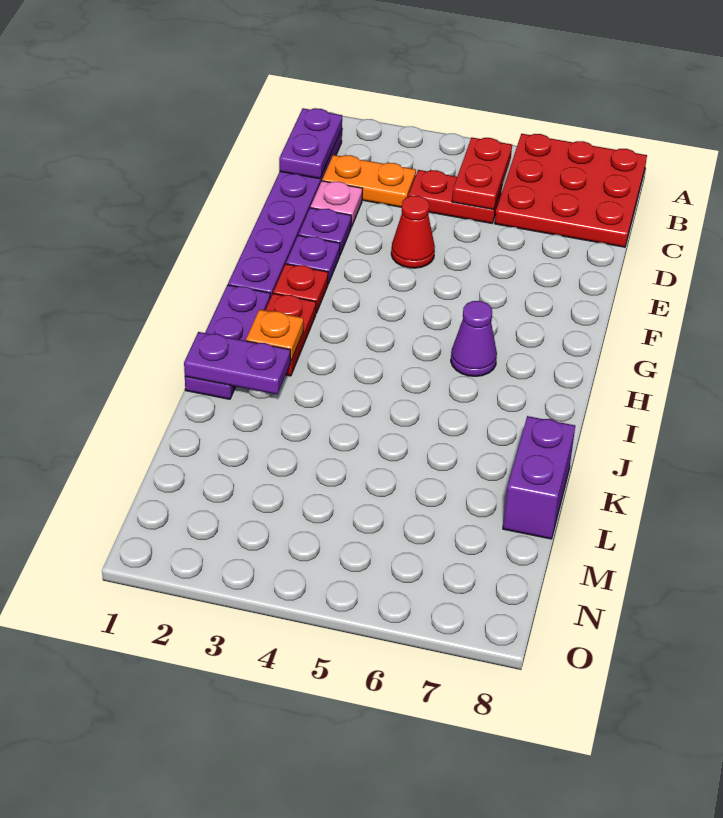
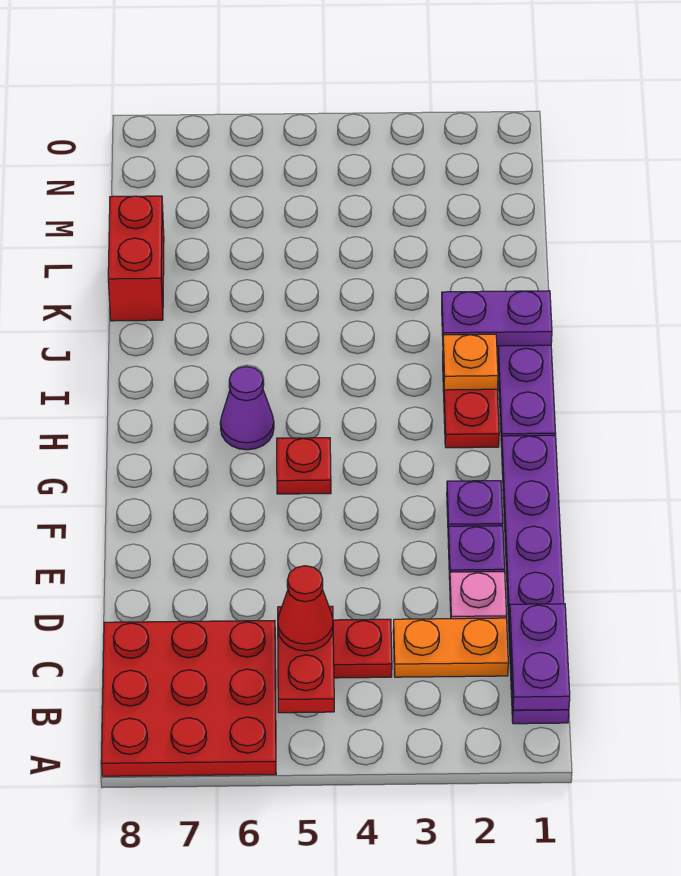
red cone E4 level 1 -> red cone C5 level 3
red plate G2 level 1 -> red plate G5 level 1
purple brick K8:L8 level 1 -> red brick K8:L8 level 1

